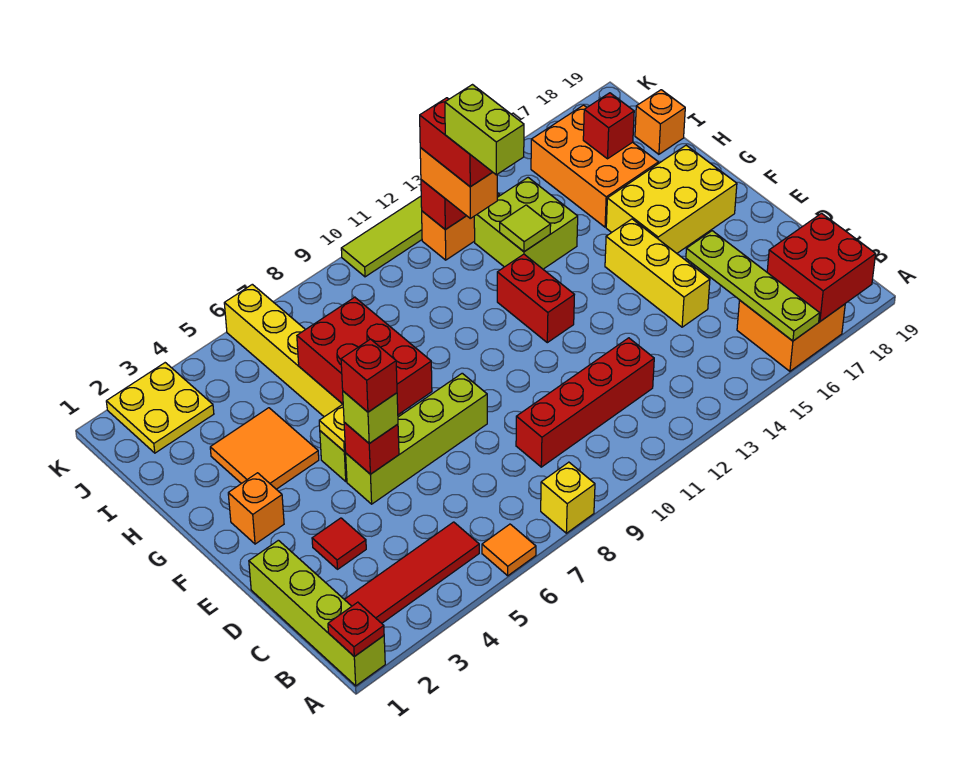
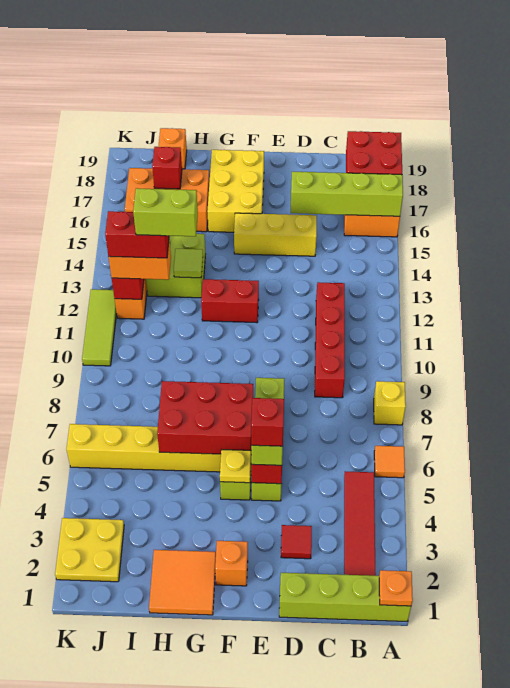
red plate A1 level 2 -> orange plate A1 level 2
lime plate A16:D16 level 2 -> lime brick A16:D16 level 2
orange tile G3:H4 level 1 -> orange tile G1:H2 level 1

